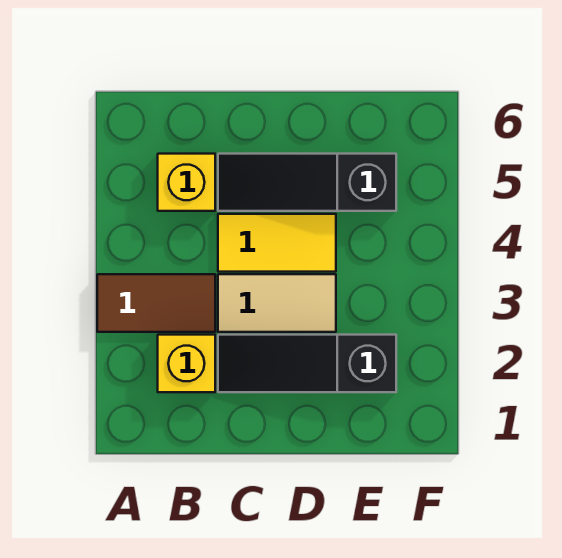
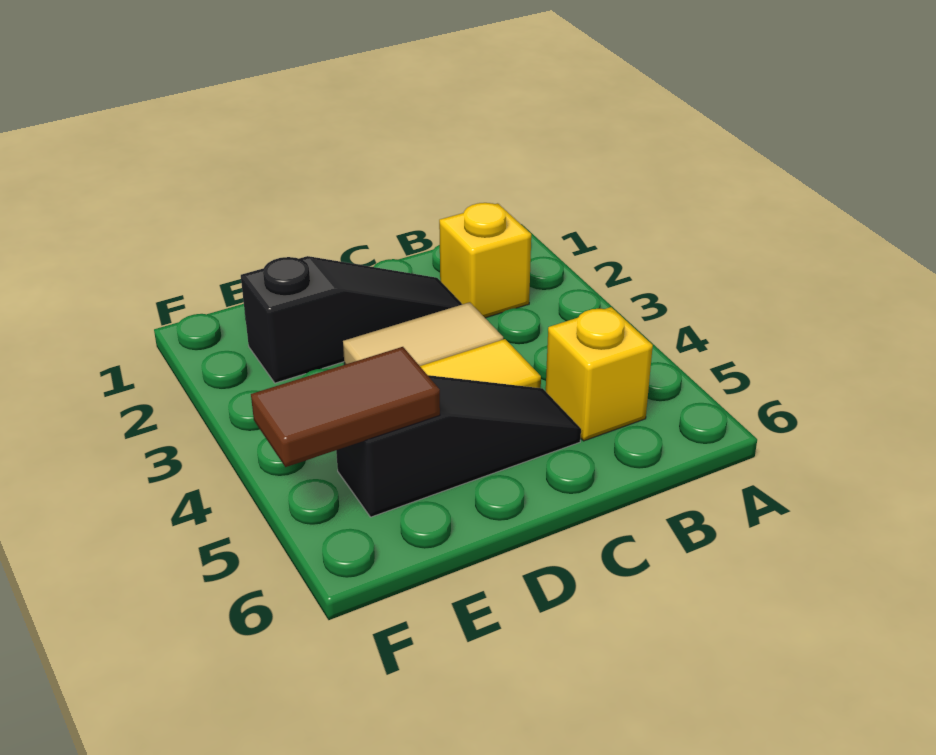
brown tile A3:B3 level 1 -> brown tile E5:F5 level 2

